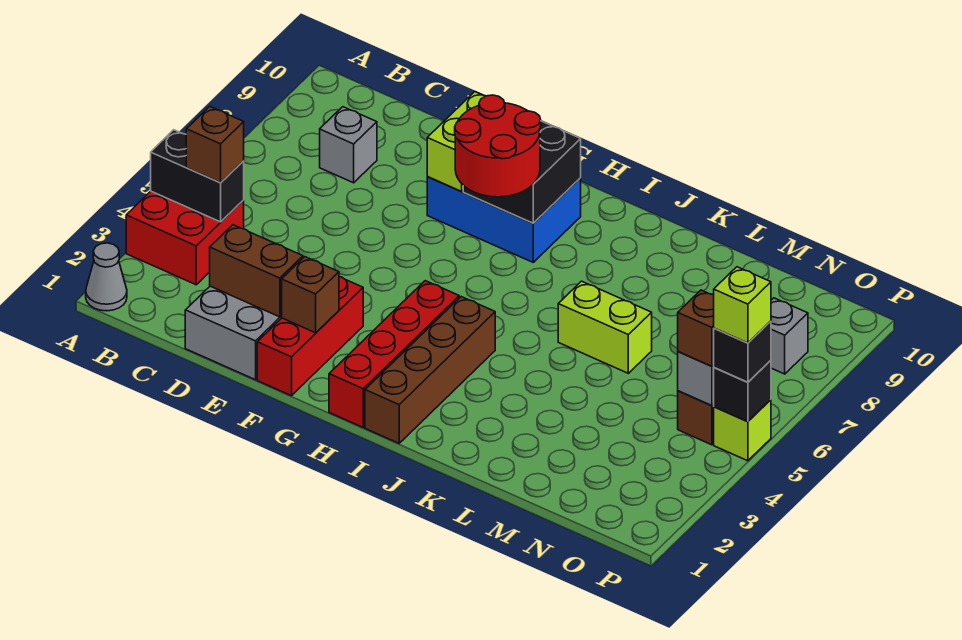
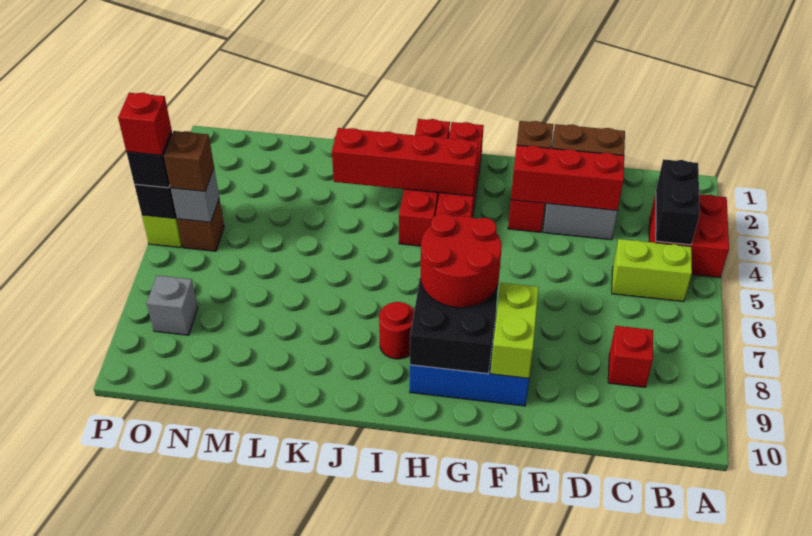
grey cone A1 level 1 -> none
black brick A4:B4 level 2 -> black brick B3:B4 level 2
brown brick B4 level 3 -> none
grey brick C8 level 1 -> red brick C8 level 1
none -> red brick D3:F3 level 2
none -> red brick H3:K3 level 2
brown brick I1:I4 level 1 -> red brick I1:I4 level 1
none -> red round brick I8 level 1
lime brick K6:L6 level 1 -> lime brick B5:C5 level 1
lime brick P5 level 4 -> red brick P5 level 4

